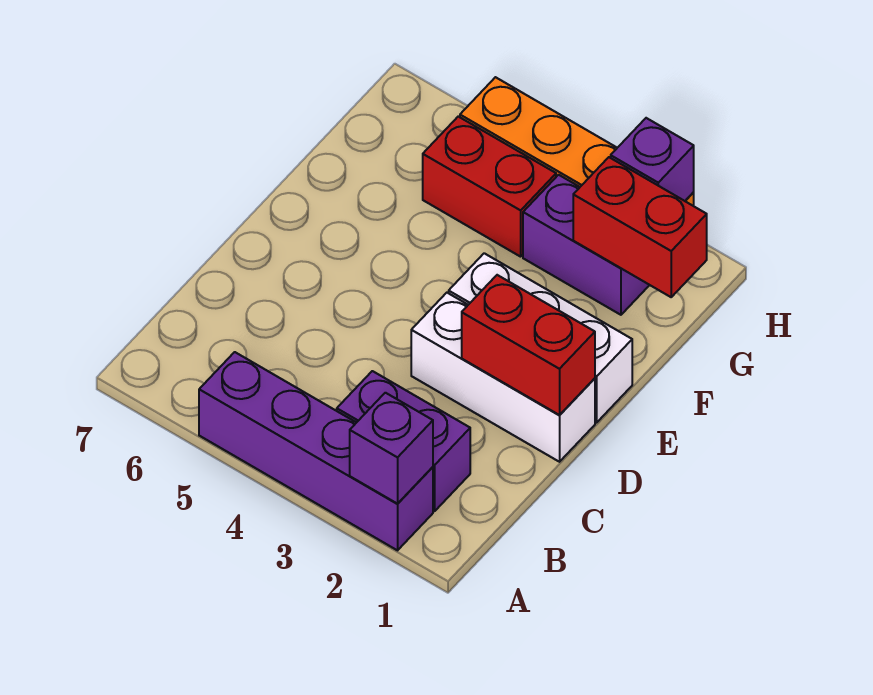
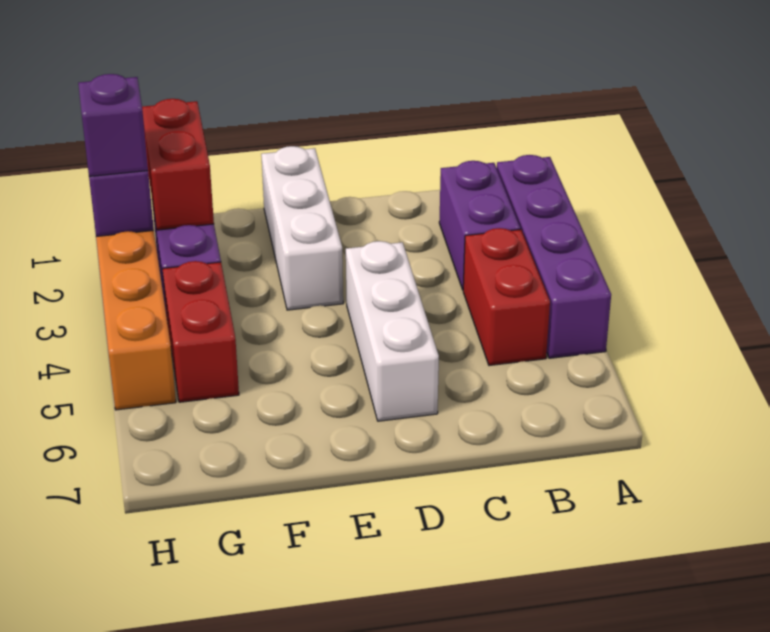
purple brick A2 level 2 -> purple brick H2 level 3
white brick D1:D3 level 1 -> white brick D4:D6 level 1
red brick D1:D2 level 2 -> red brick B4:B5 level 1

